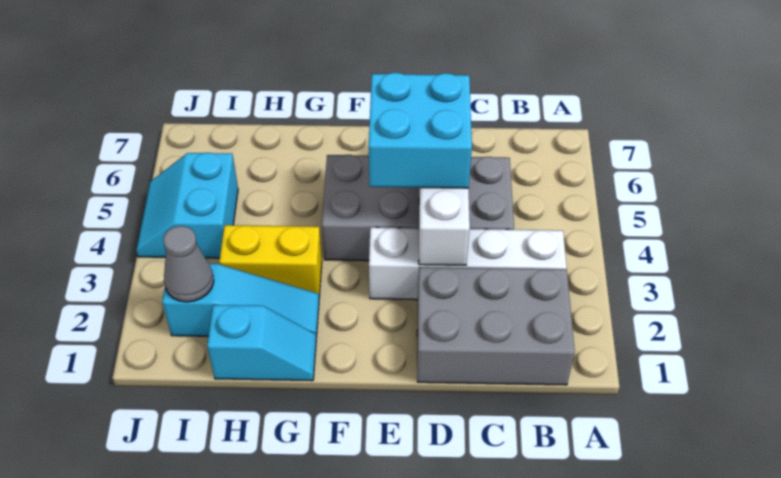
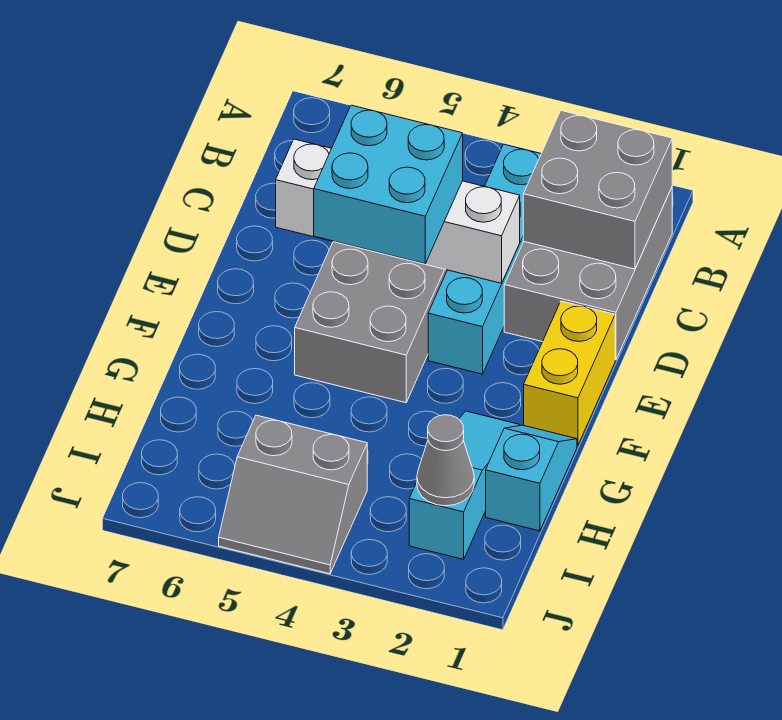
none -> grey brick B1:C2 level 2
white brick B3:E3 level 1 -> cyan brick B3:E3 level 1
yellow brick G3:H3 level 1 -> yellow brick E1:F1 level 1
cyan slope I4:J5 level 1 top I -> grey slope I4:J5 level 1 top I

